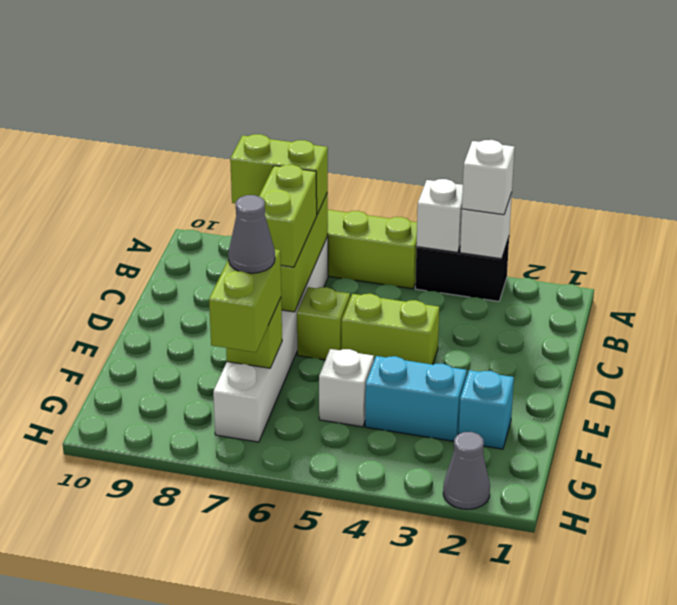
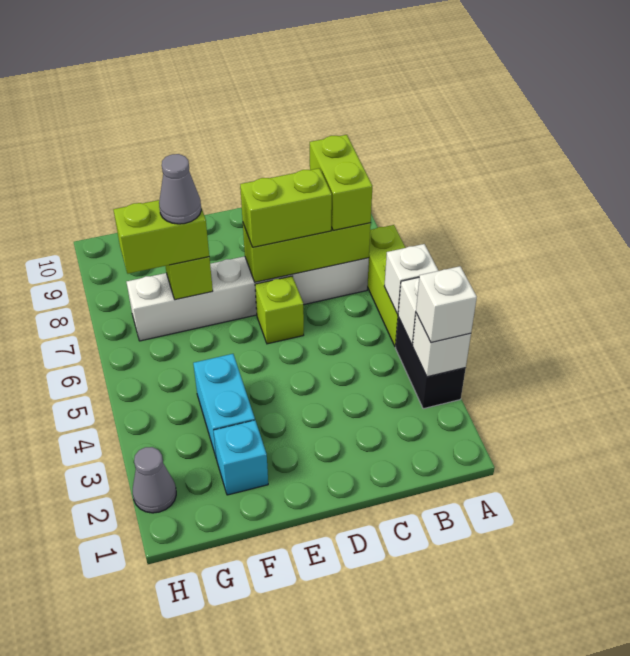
lime brick D4:D5 level 1 -> none
white brick F5 level 1 -> white brick A5 level 2

